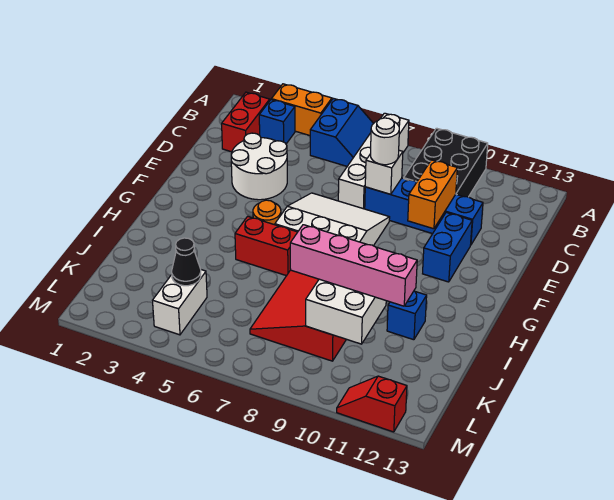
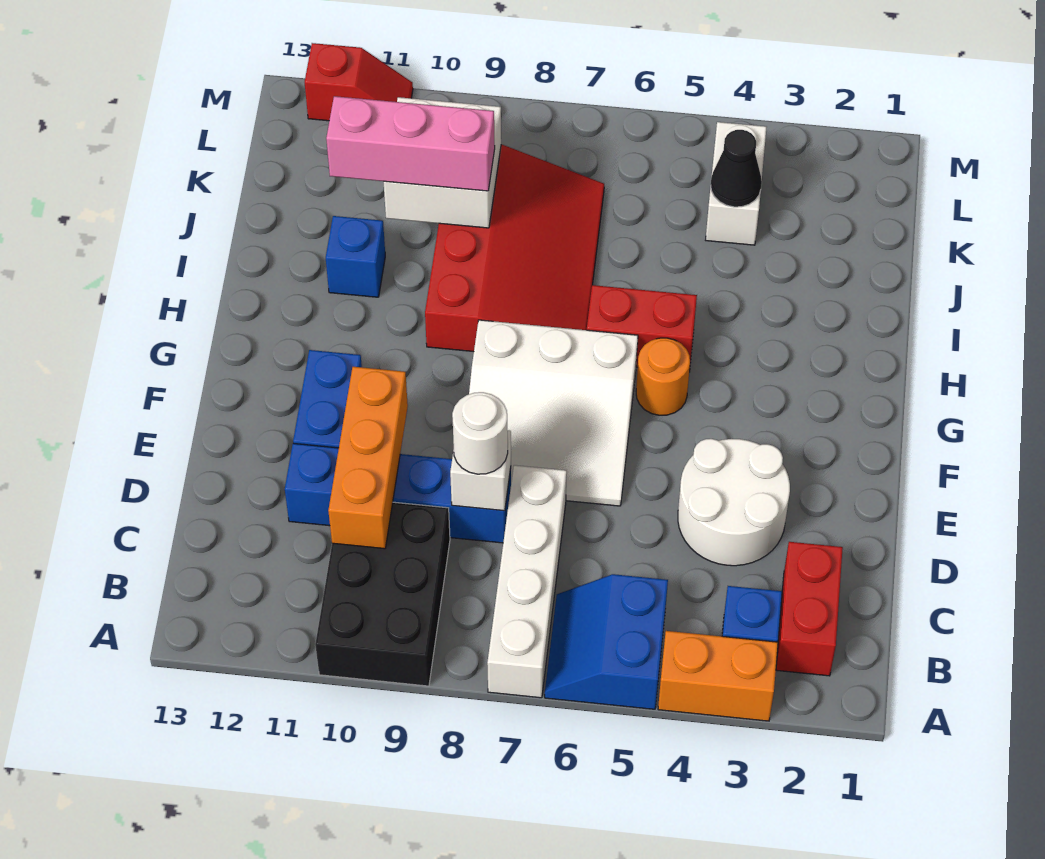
orange brick D10:E10 level 2 -> orange brick C10:E10 level 2
pink brick J8:J11 level 3 -> pink brick J9:J11 level 3

